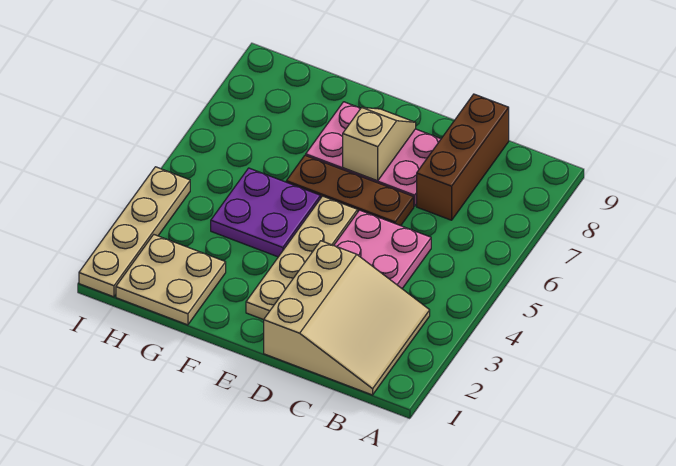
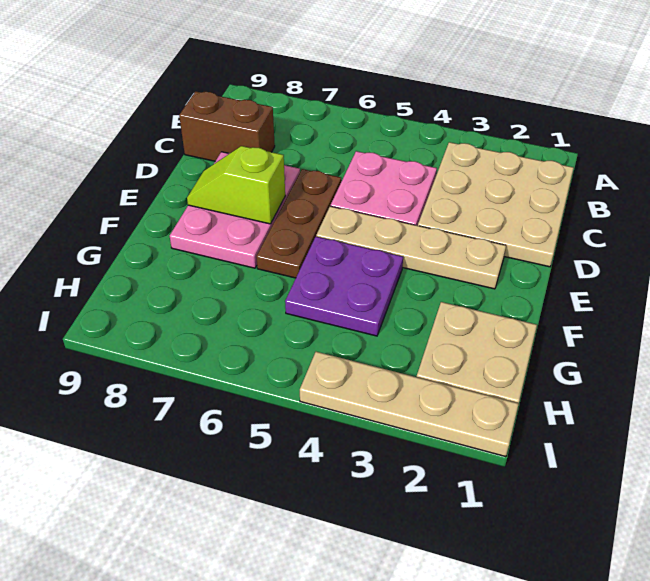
tan slope B1:D3 level 1 top D -> tan plate B1:D3 level 1
brown brick C7:C9 level 1 -> brown brick C8:C9 level 1
tan slope E7:E8 level 2 top 7 -> lime slope E7:E8 level 2 top 7

